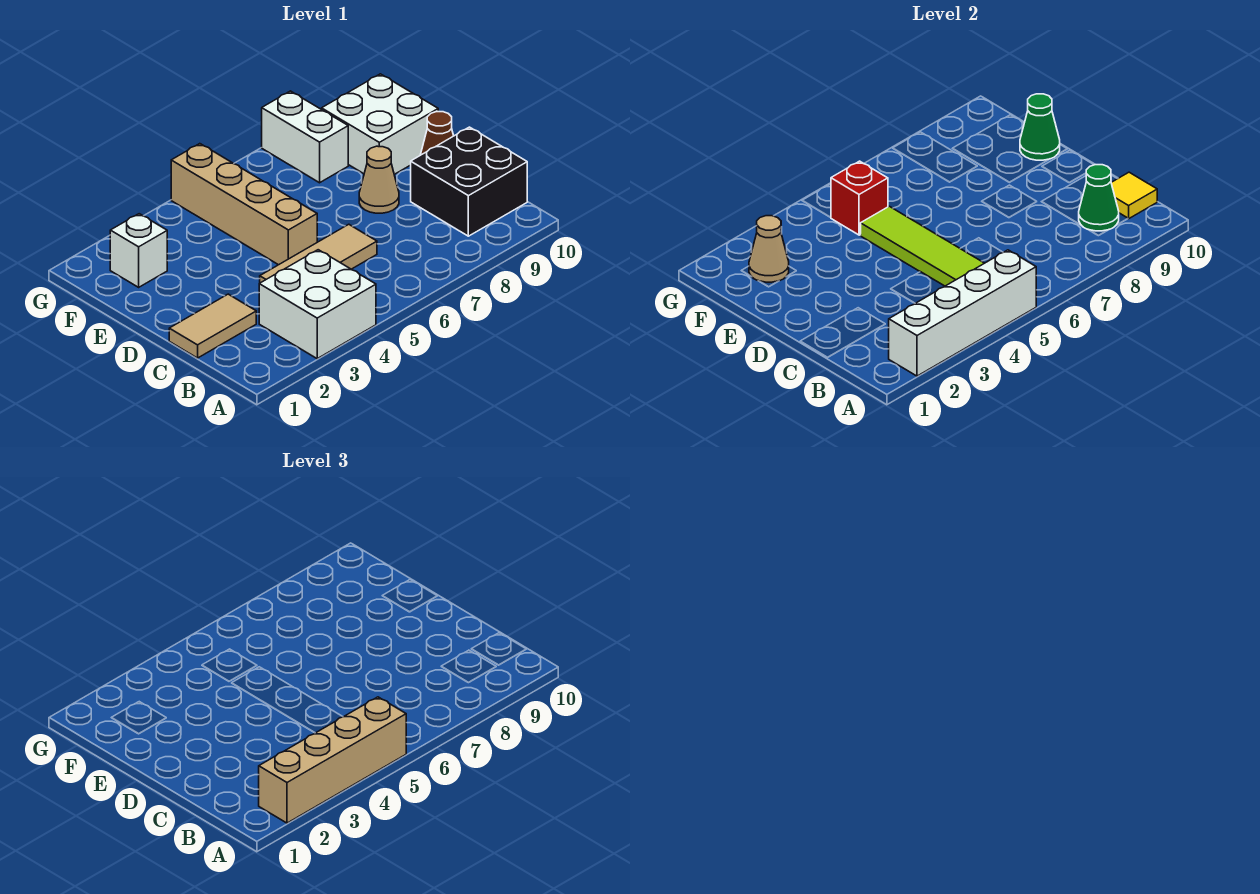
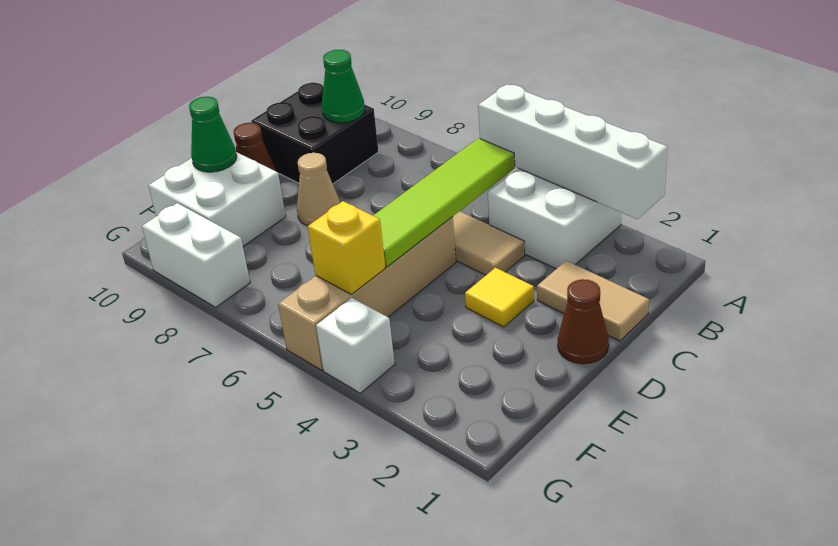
tan brick A2:A5 level 3 -> none
yellow tile B10 level 2 -> yellow tile D3 level 1
none -> brown cone D1 level 1
white brick F2 level 1 -> white brick G4 level 1
tan cone F2 level 2 -> none
red brick F5 level 2 -> yellow brick F5 level 2
white brick F8:G8 level 1 -> white brick G8:G9 level 1

